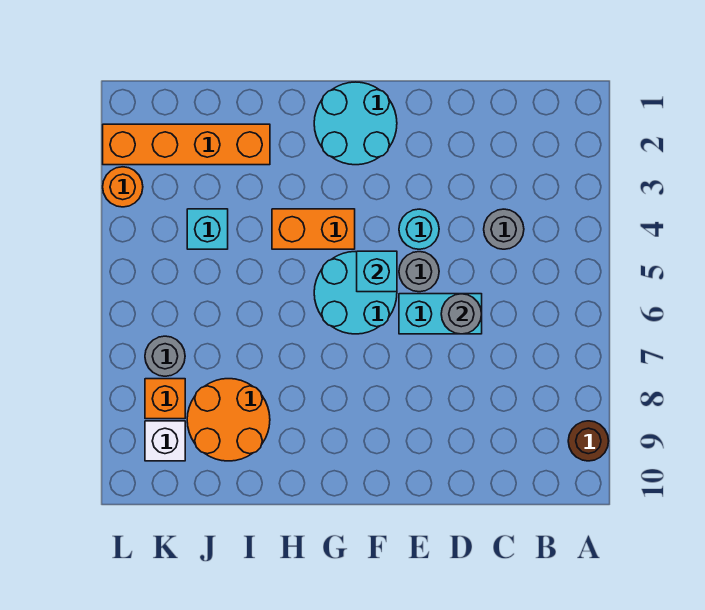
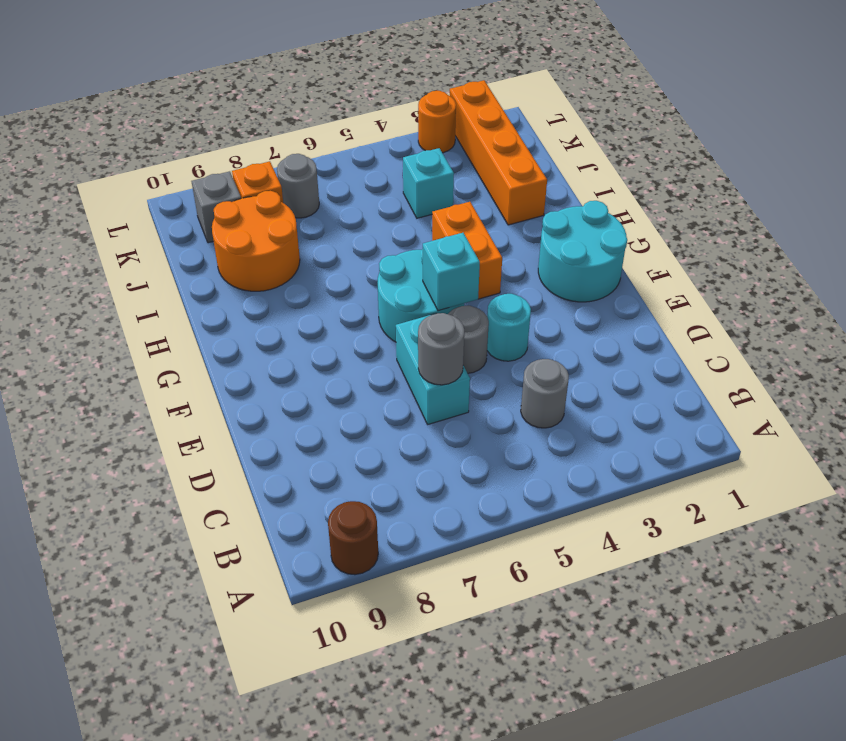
white brick K9 level 1 -> grey brick K9 level 1

